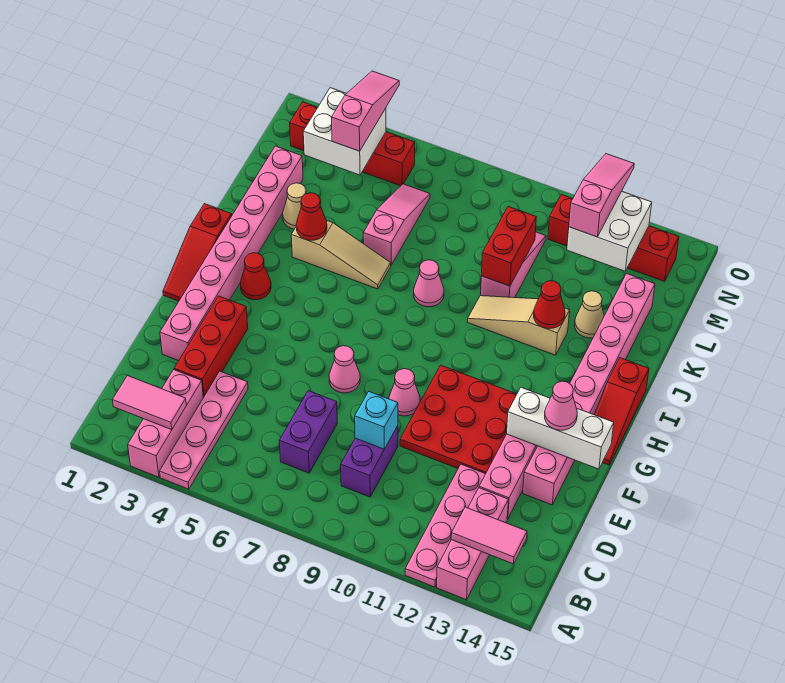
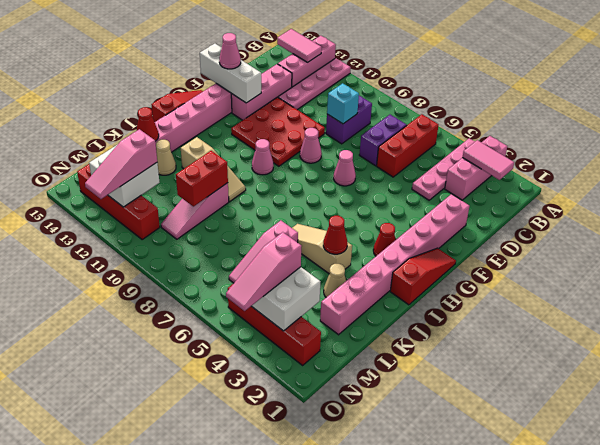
red brick D3:F3 level 1 -> red brick B6:D6 level 1
pink cone J8 level 1 -> pink cone H10 level 1
red cone J12 level 2 -> red cone K14 level 2

